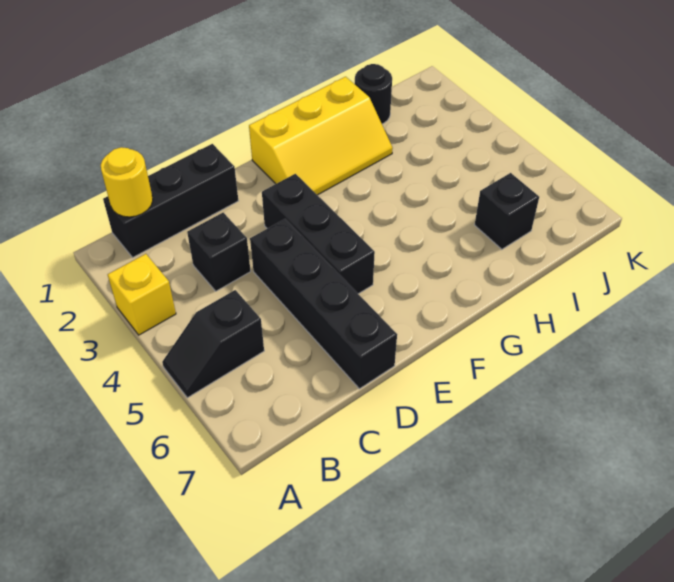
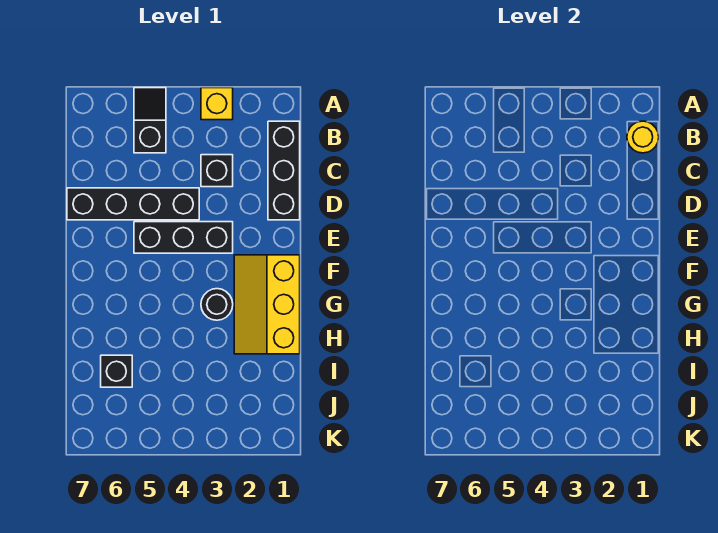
black round brick I1 level 1 -> black round brick G3 level 1

